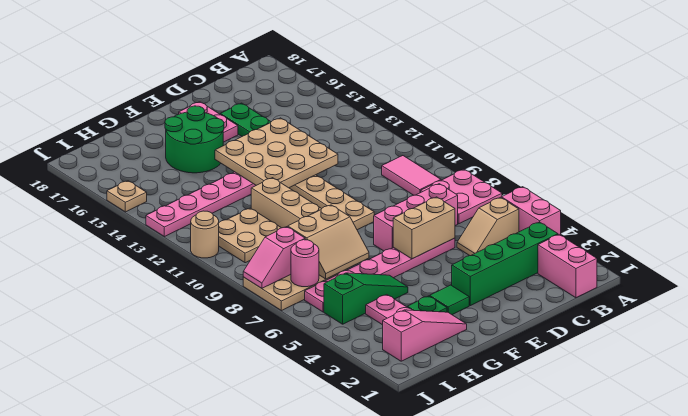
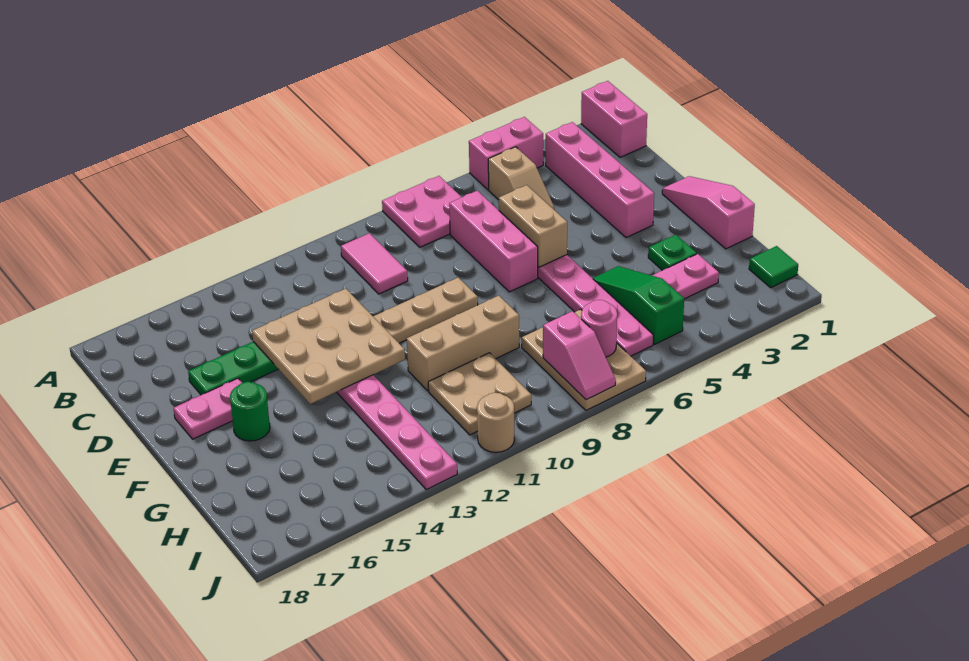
pink brick B1:B2 level 1 -> pink brick A1:B1 level 1
green brick B3:E3 level 1 -> pink brick B3:E3 level 1
pink tile B9:B10 level 1 -> pink tile B10:C10 level 1
green tile F3 level 1 -> green tile I1 level 1
green round brick F15:G16 level 1 -> green round brick F16 level 1
pink slope G2:I2 level 1 top I -> pink slope E1:G1 level 1 top G
tan slope G7:H8 level 2 top 8 -> none
tan plate J15 level 1 -> none

